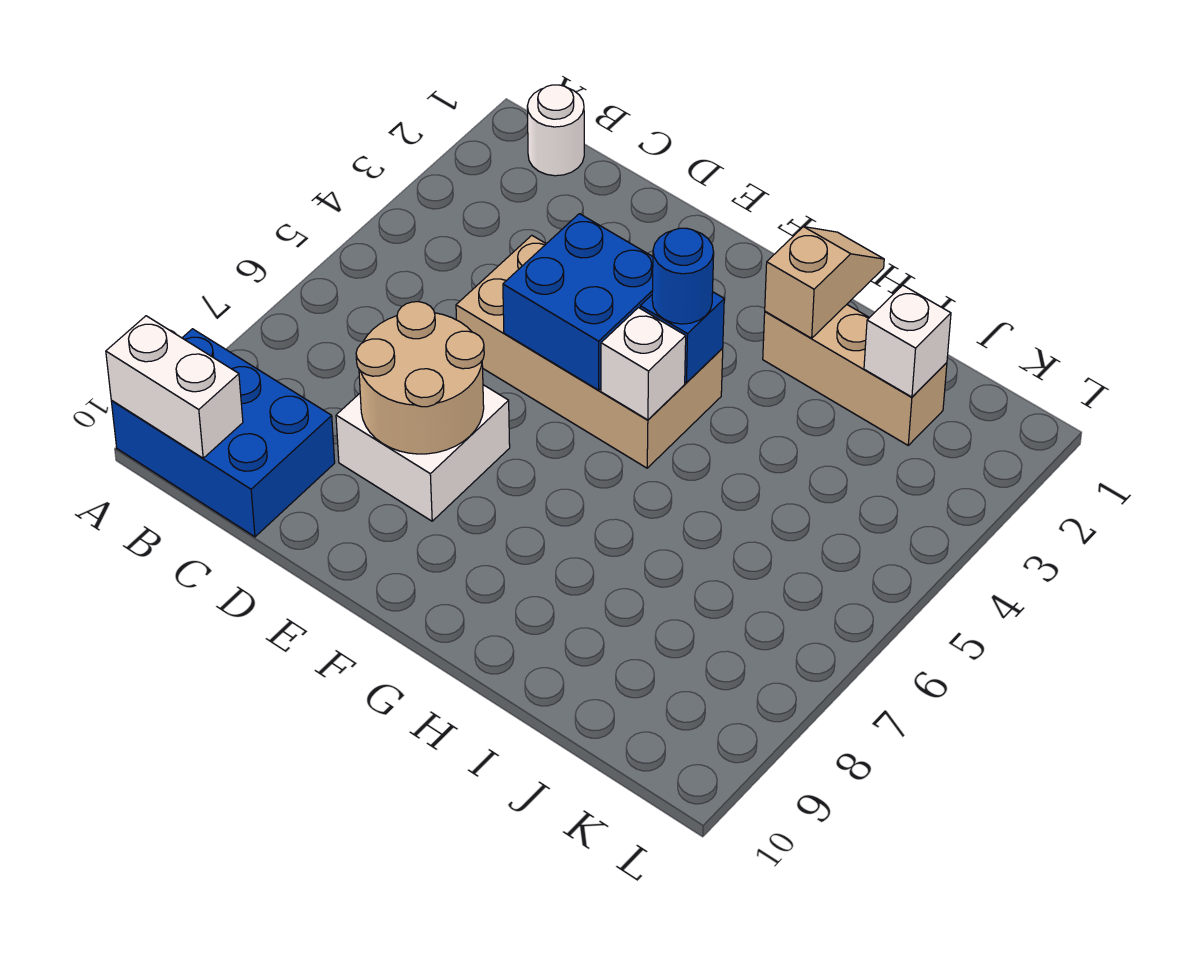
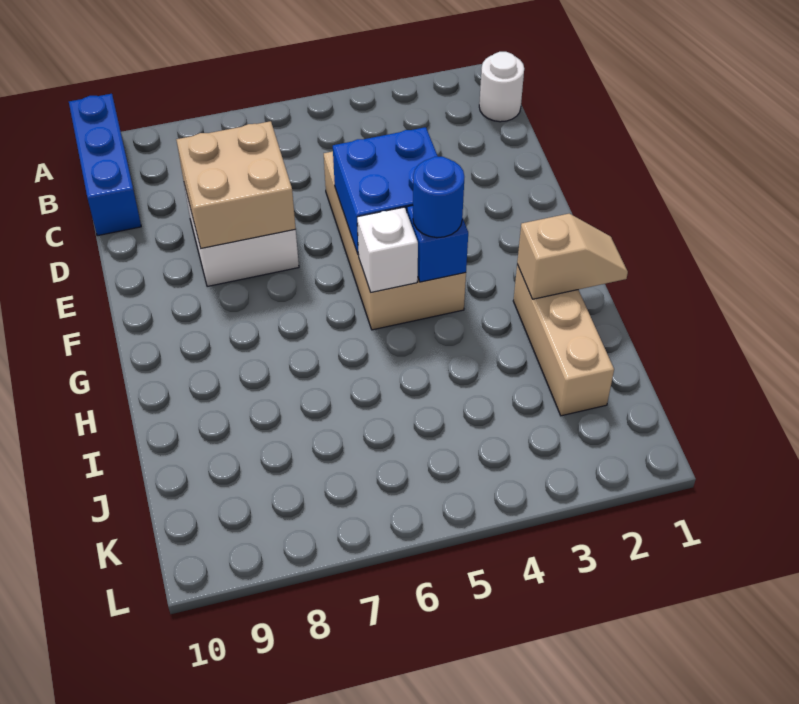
blue brick A9:C10 level 1 -> blue brick A10:C10 level 1
white brick A10:B10 level 2 -> none
tan round brick D7:E8 level 2 -> tan brick D7:E8 level 2
white brick J2 level 2 -> none

